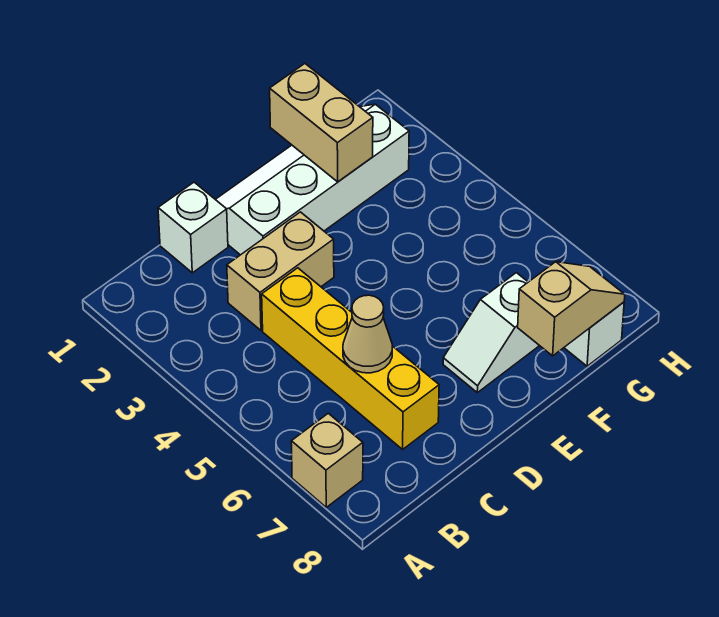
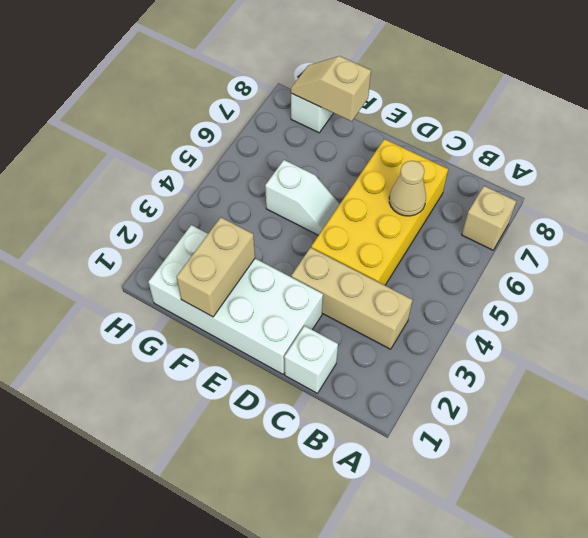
tan brick C3:D3 level 1 -> tan brick B3:D3 level 1
yellow brick C4:C7 level 1 -> yellow brick C4:D7 level 1
white slope D1:G2 level 1 top 2 -> white brick D1:G2 level 1
white slope E7:F7 level 1 top F -> white slope E5:F5 level 1 top F

